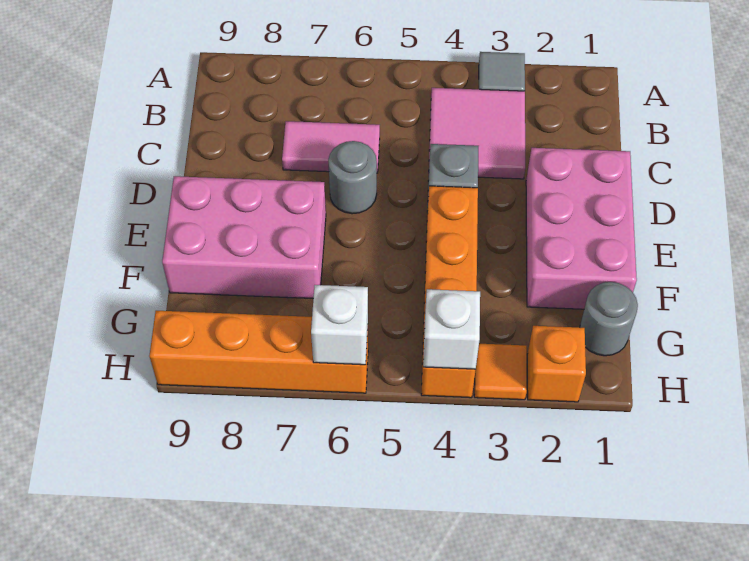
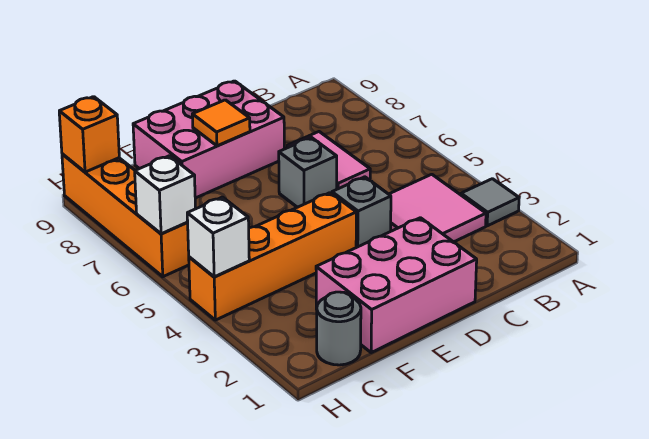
grey round brick D6 level 1 -> grey brick D6 level 1
pink brick E7:F9 level 1 -> pink brick D8:F9 level 1
orange brick H2 level 1 -> orange brick H9 level 2
orange tile H3 level 1 -> orange tile E8 level 2

